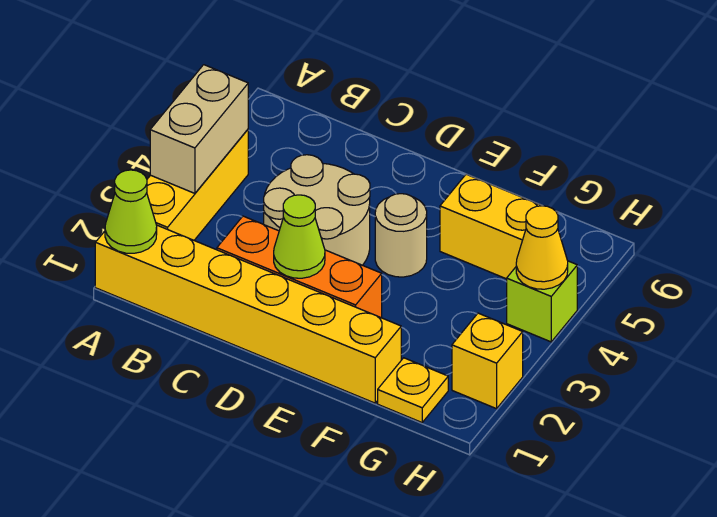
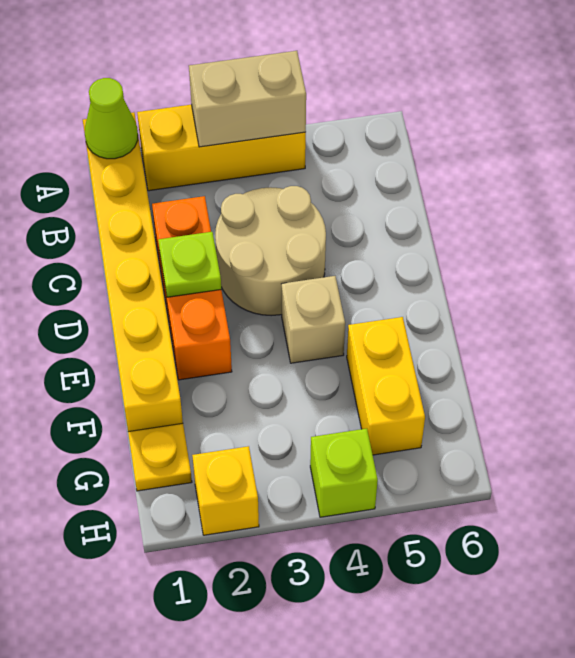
lime cone D2 level 2 -> lime plate D2 level 2
tan round brick E4 level 1 -> tan brick E4 level 1
yellow cone H4 level 2 -> none

